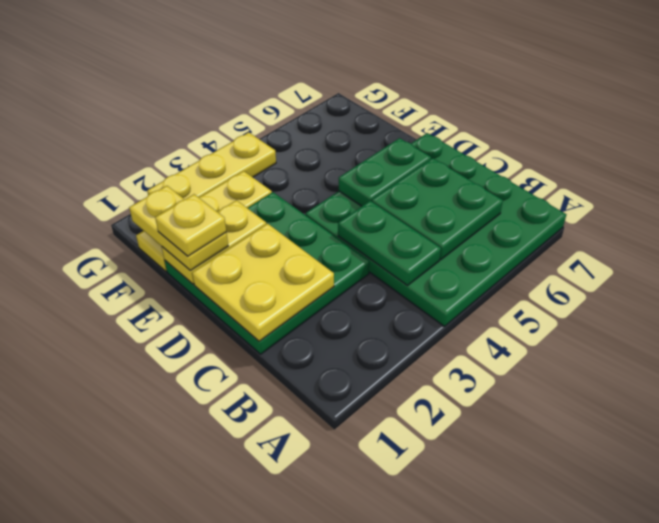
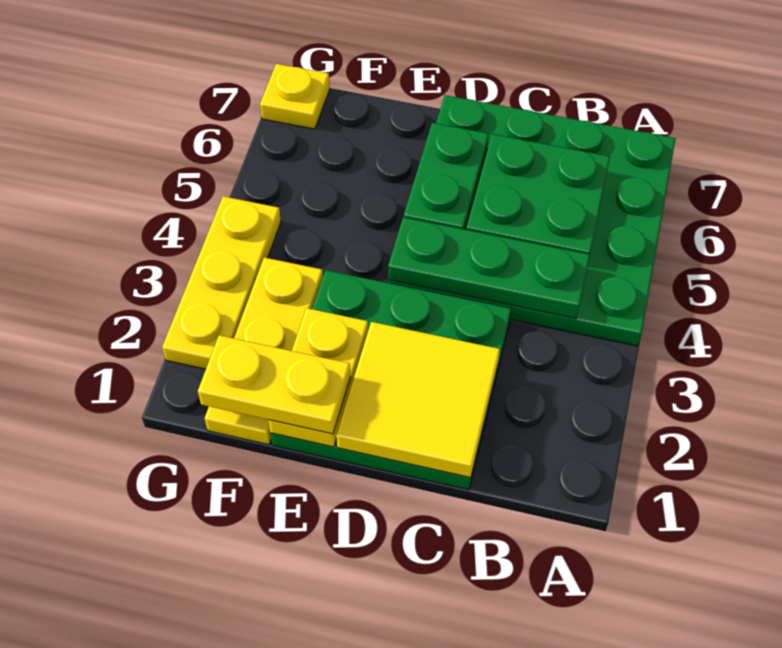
green plate B4:C4 level 2 -> green plate B4:D4 level 2
yellow plate C1:D2 level 2 -> yellow tile C1:D2 level 2
yellow plate E1 level 4 -> yellow plate G7 level 1

